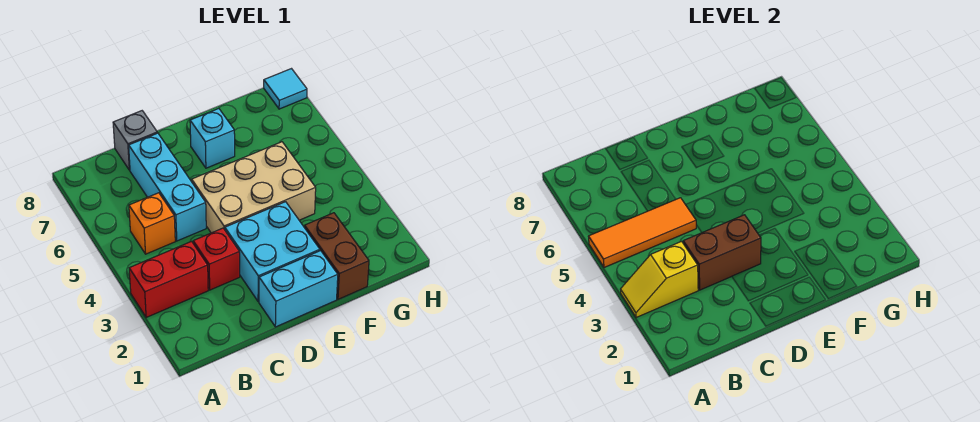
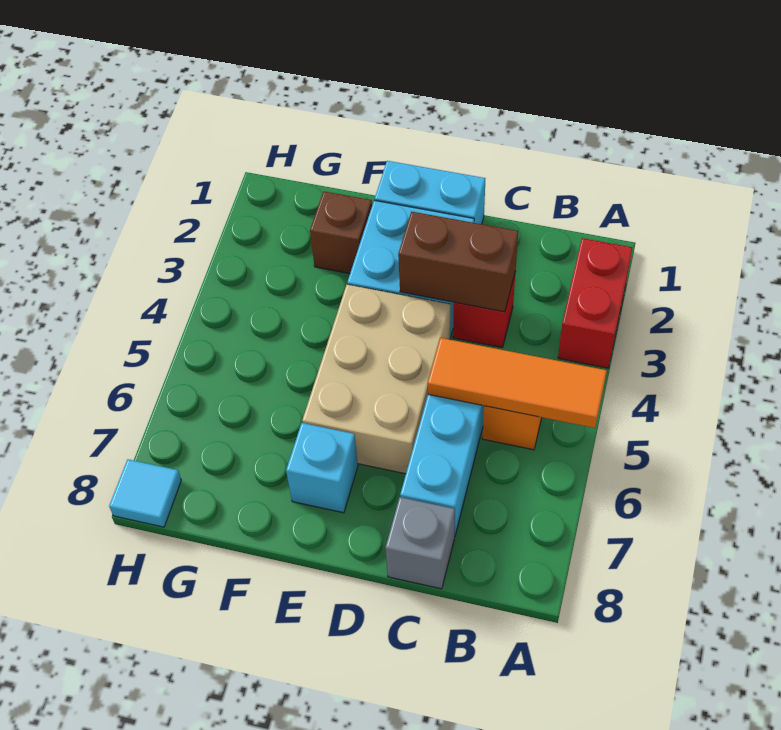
red brick A3:B3 level 1 -> red brick A2:A3 level 1
yellow slope A3:B3 level 2 top B -> none
tan brick D4:F5 level 1 -> tan brick D4:E6 level 1
brown brick F1:F2 level 1 -> brown brick F2 level 1

